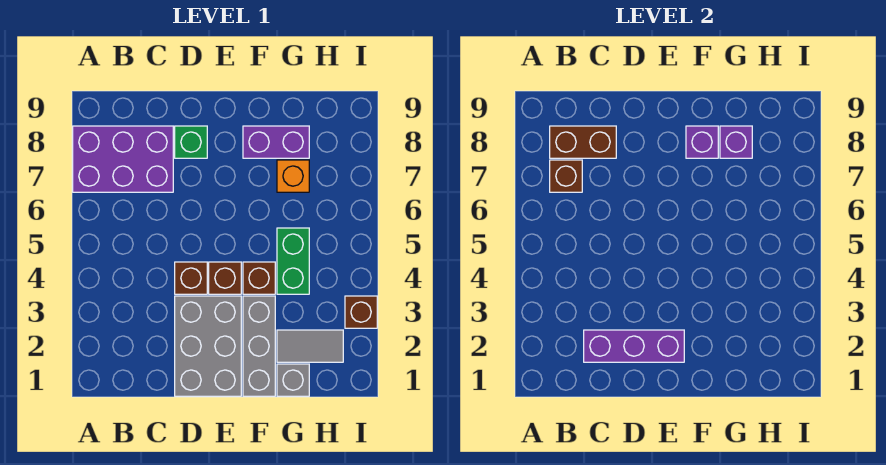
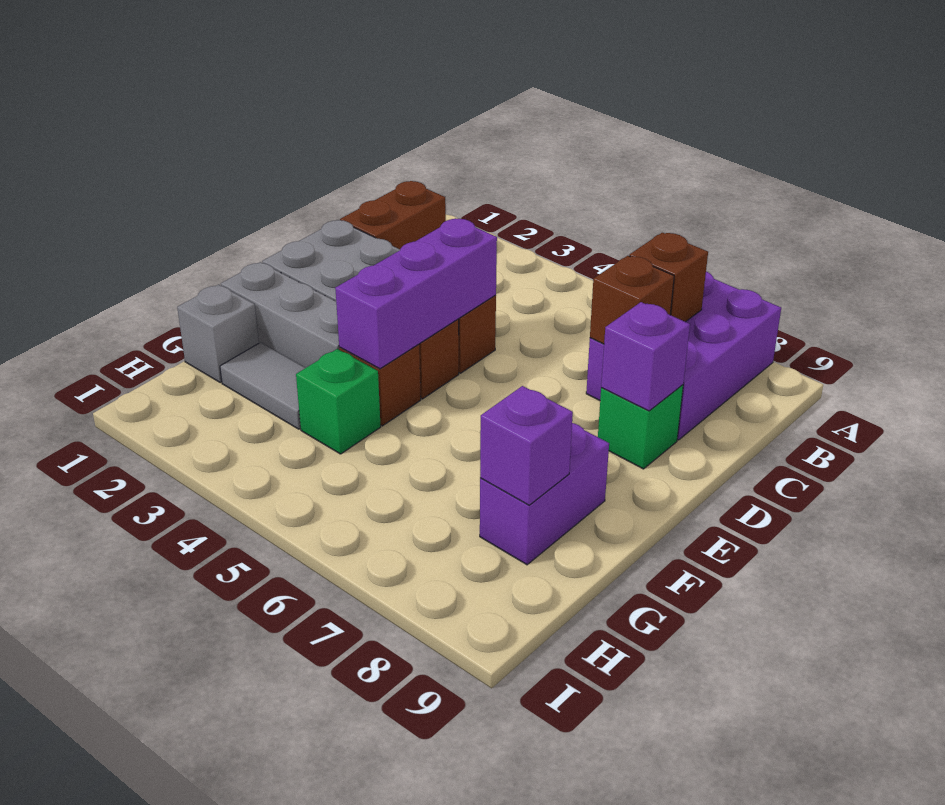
brown brick B8:C8 level 2 -> brown brick B1:C1 level 1
purple brick C2:E2 level 2 -> purple brick D4:F4 level 2
purple brick F8 level 2 -> purple brick D8 level 2
grey tile G2:H2 level 1 -> grey tile G2:G3 level 1
green brick G4:G5 level 1 -> green brick G4 level 1
orange brick G7 level 1 -> none
brown brick I3 level 1 -> brown brick C7 level 2

